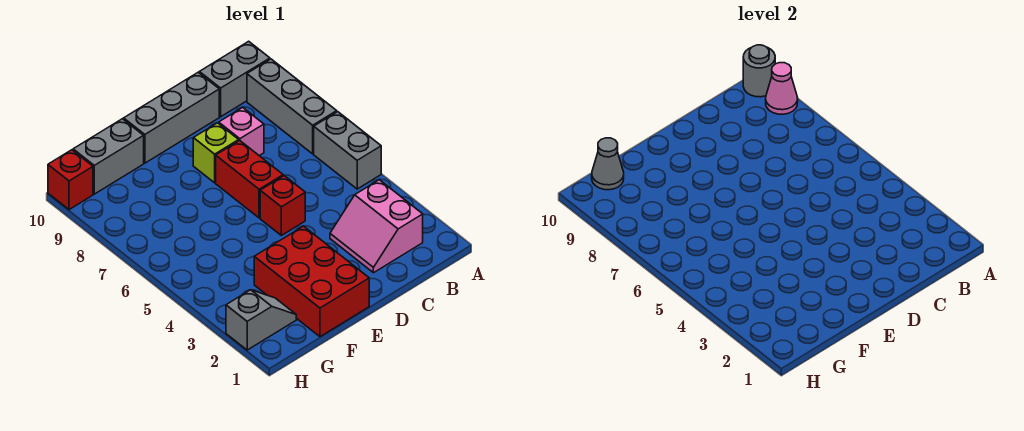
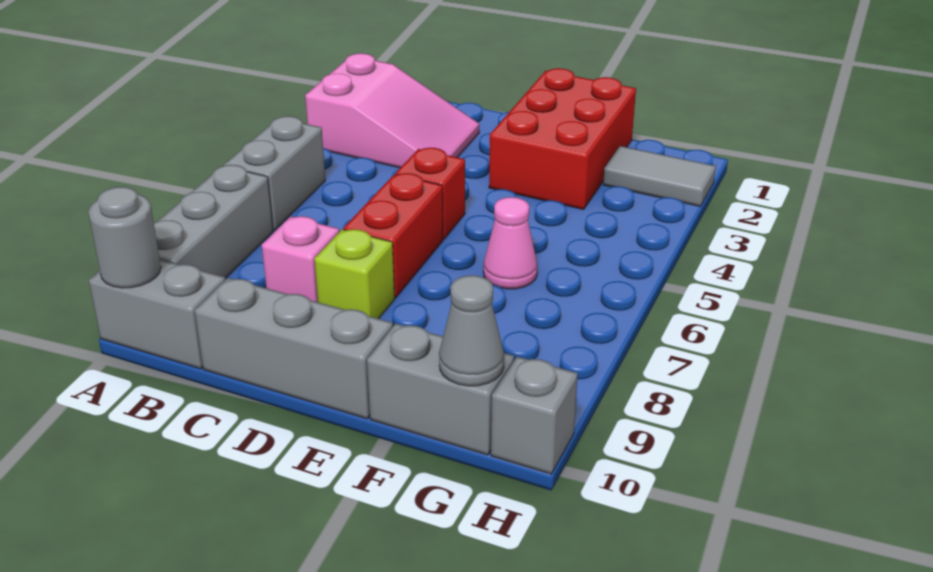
pink cone A9 level 2 -> pink cone F6 level 1
pink slope B2:C3 level 1 top B -> pink slope A2:C3 level 1 top A
grey slope G2:H2 level 1 top H -> grey tile G2:H2 level 1
red brick H10 level 1 -> grey brick H10 level 1

